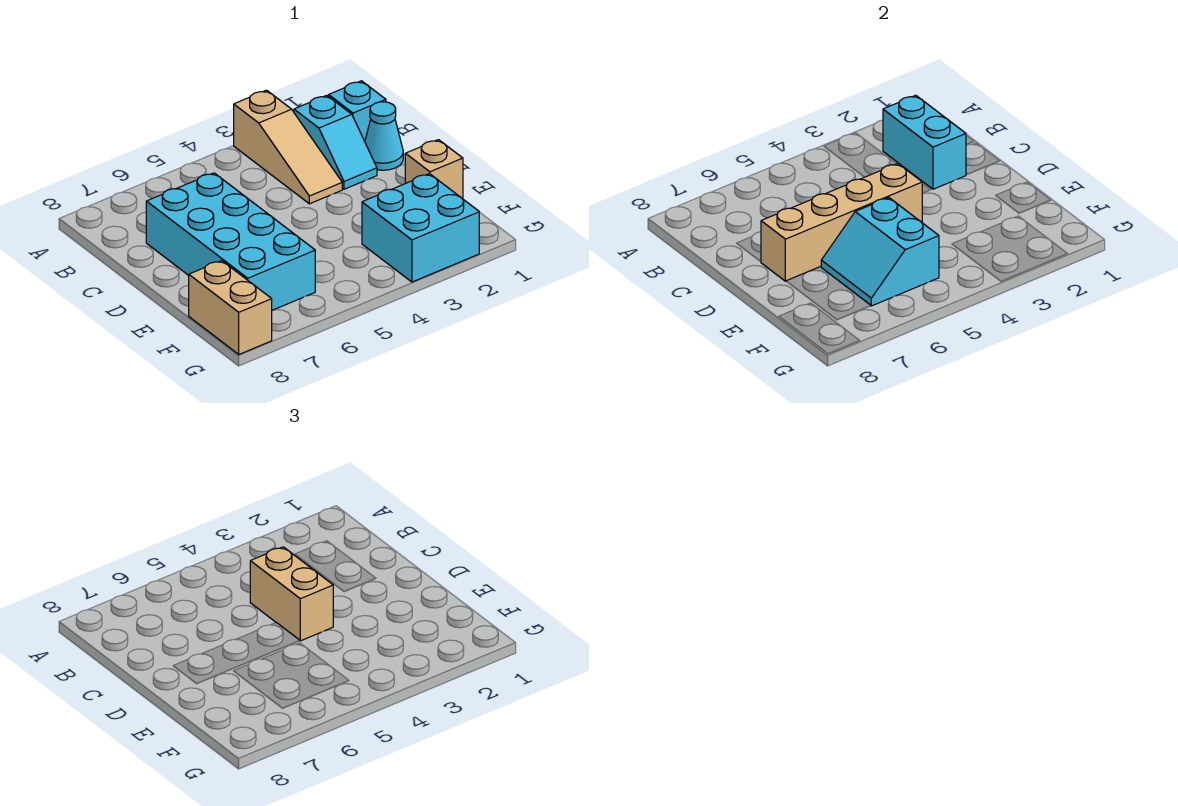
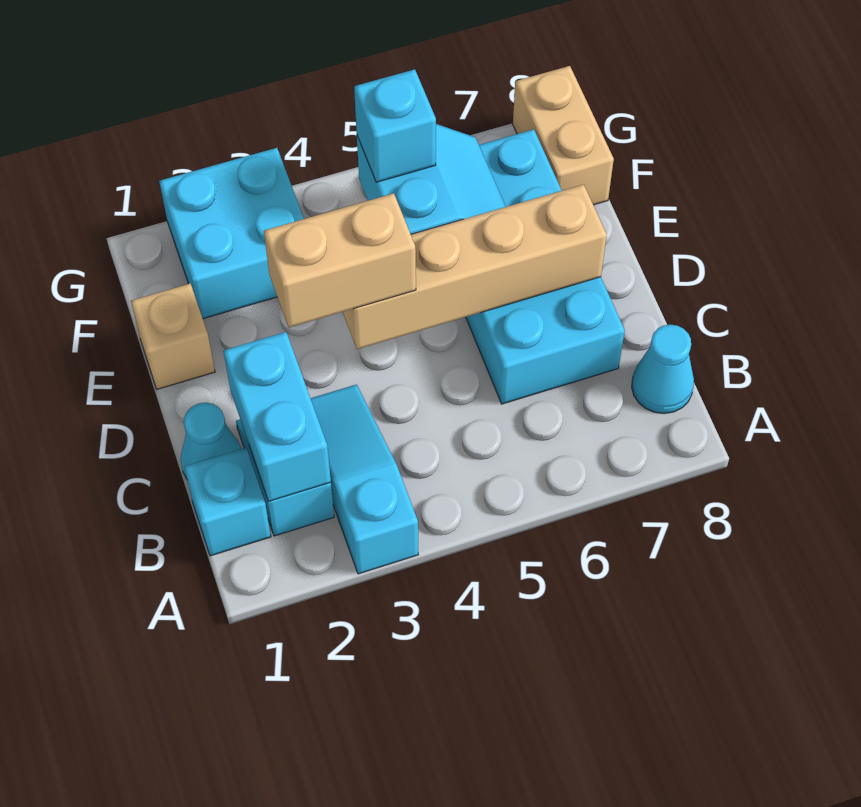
tan slope A3:C3 level 1 top A -> cyan slope A3:C3 level 1 top A
none -> cyan cone B8 level 1
tan brick C4:D4 level 3 -> tan brick D3:D4 level 3
none -> cyan brick F5 level 3

